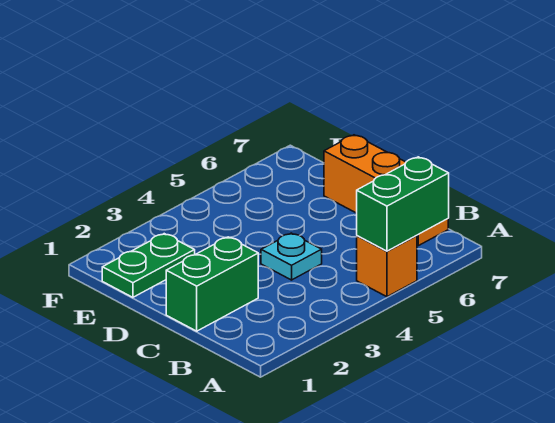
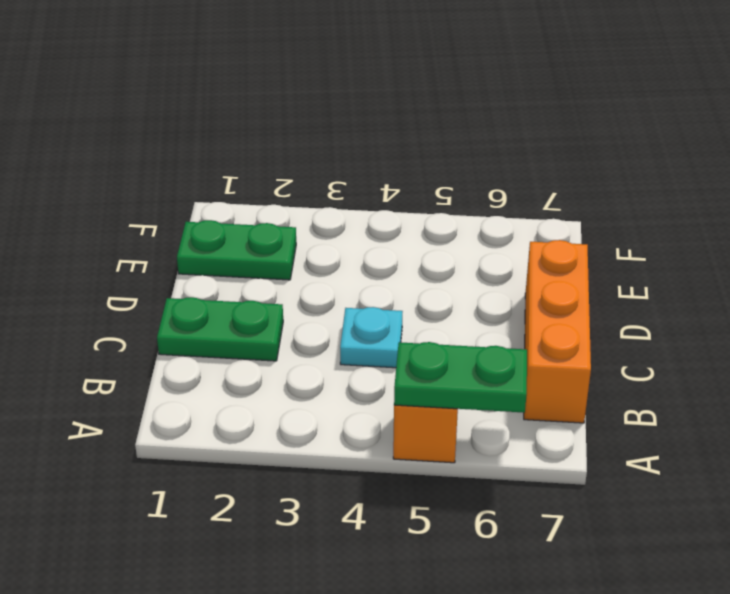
green brick A5:A6 level 2 -> green plate A5:A6 level 2
green brick C1:C2 level 1 -> green plate C1:C2 level 1

